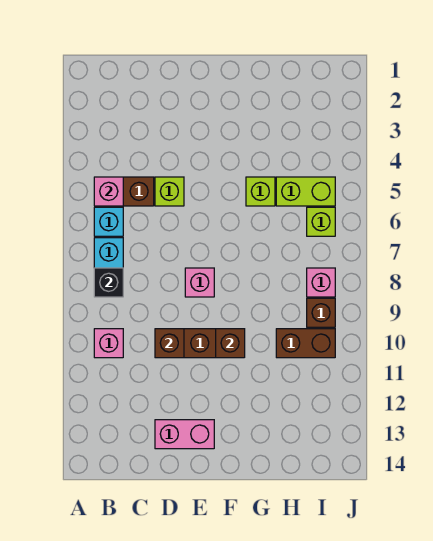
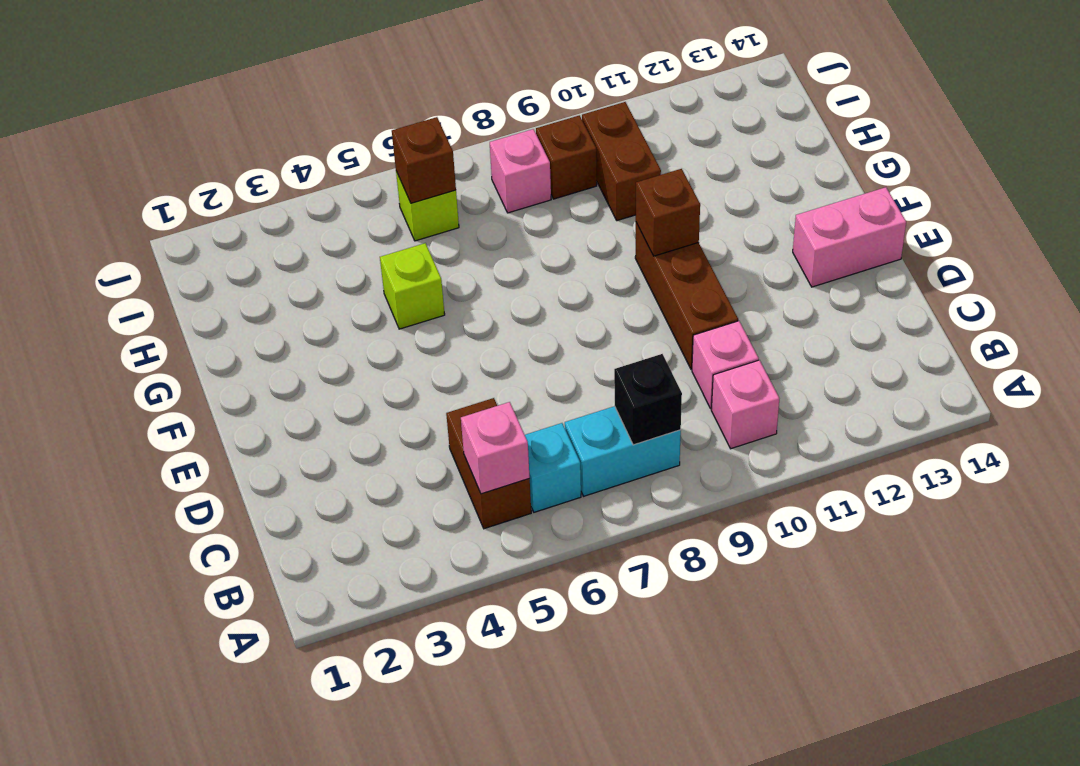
lime brick D5 level 1 -> none
brown brick D10 level 2 -> brown brick I6 level 2
pink brick D13:E13 level 1 -> pink brick E13:E14 level 1
pink brick E8 level 1 -> pink brick C10 level 1
lime brick H5:I5 level 1 -> none

